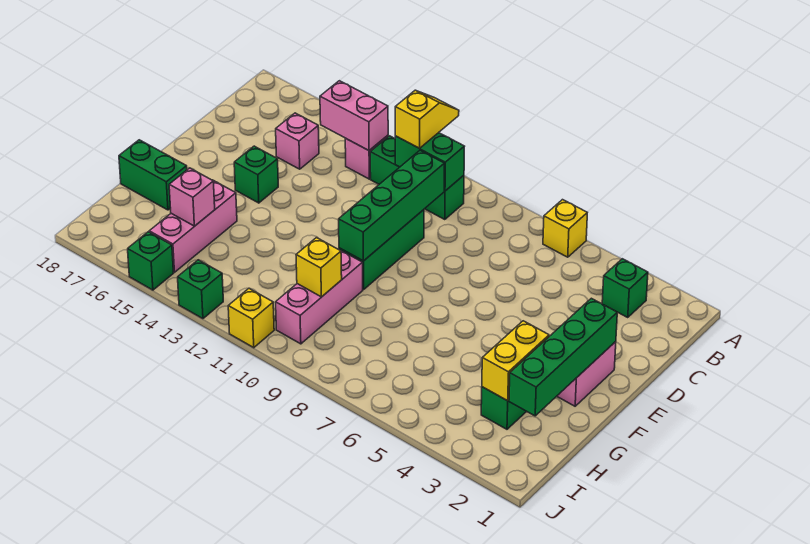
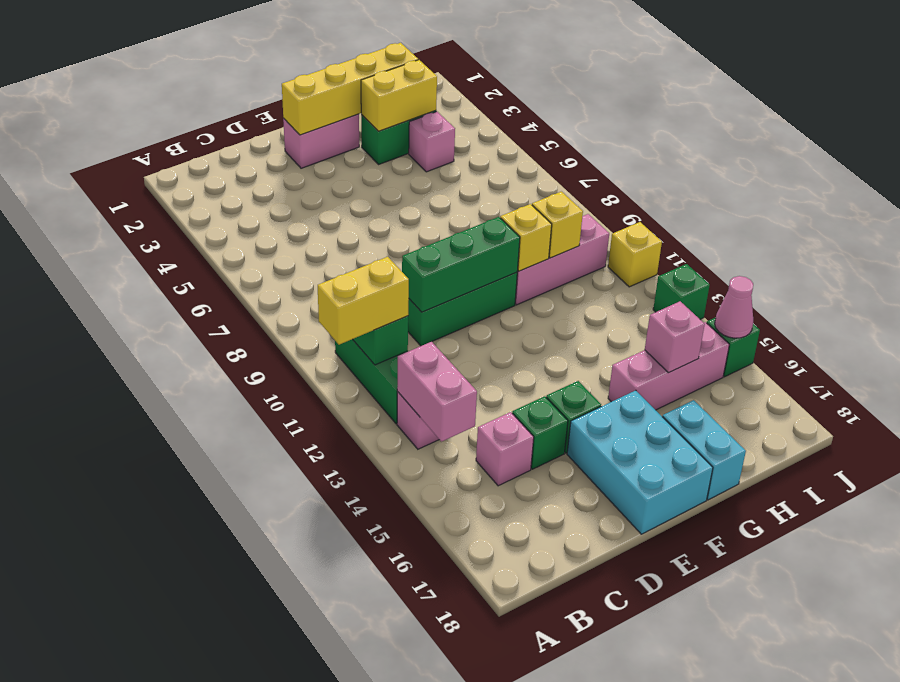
yellow brick A6 level 1 -> yellow brick G10 level 2
yellow slope A11:B11 level 3 top B -> yellow brick A11:B11 level 3
green brick B3 level 1 -> green brick D15 level 1
green brick C10:F10 level 2 -> green brick D10:F10 level 2
green brick E2:H2 level 2 -> yellow brick E2:H2 level 2
none -> cyan brick E16:F18 level 1
green brick G17:G18 level 1 -> cyan brick G17:G18 level 1
none -> pink brick H4 level 1
none -> pink cone J15 level 2

